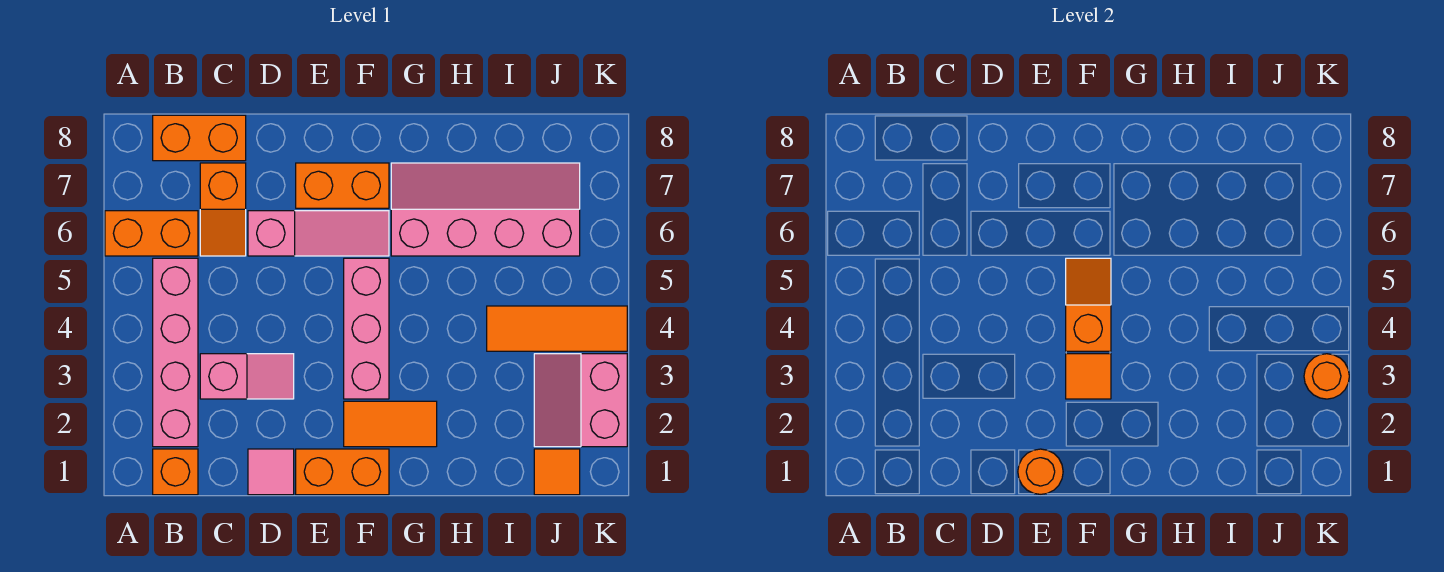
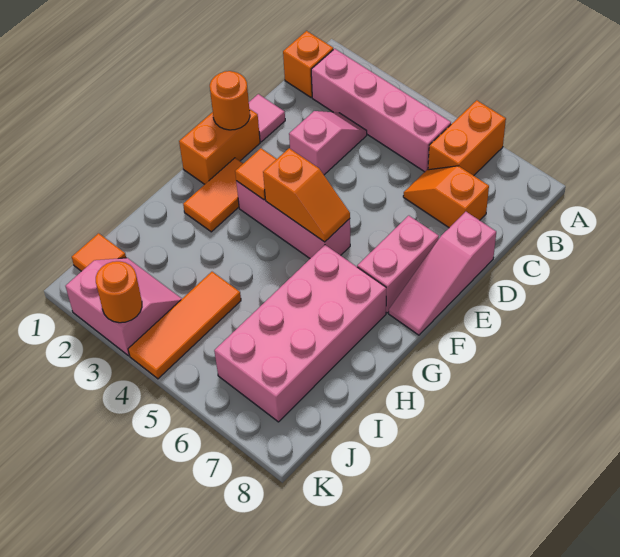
orange brick B8:C8 level 1 -> none
pink slope C3:D3 level 1 top C -> pink slope C3:D3 level 1 top D
pink slope D6:F6 level 1 top D -> pink slope D8:F8 level 1 top D
orange brick E7:F7 level 1 -> pink brick E7:F7 level 1
pink slope G6:J7 level 1 top 6 -> pink brick G6:J7 level 1

